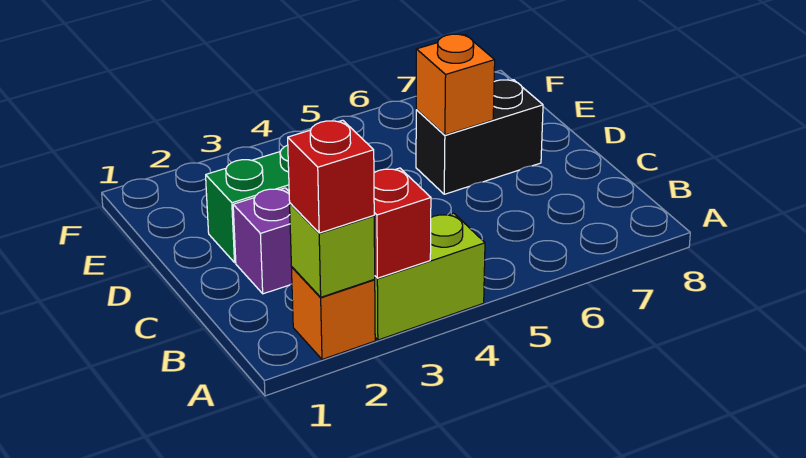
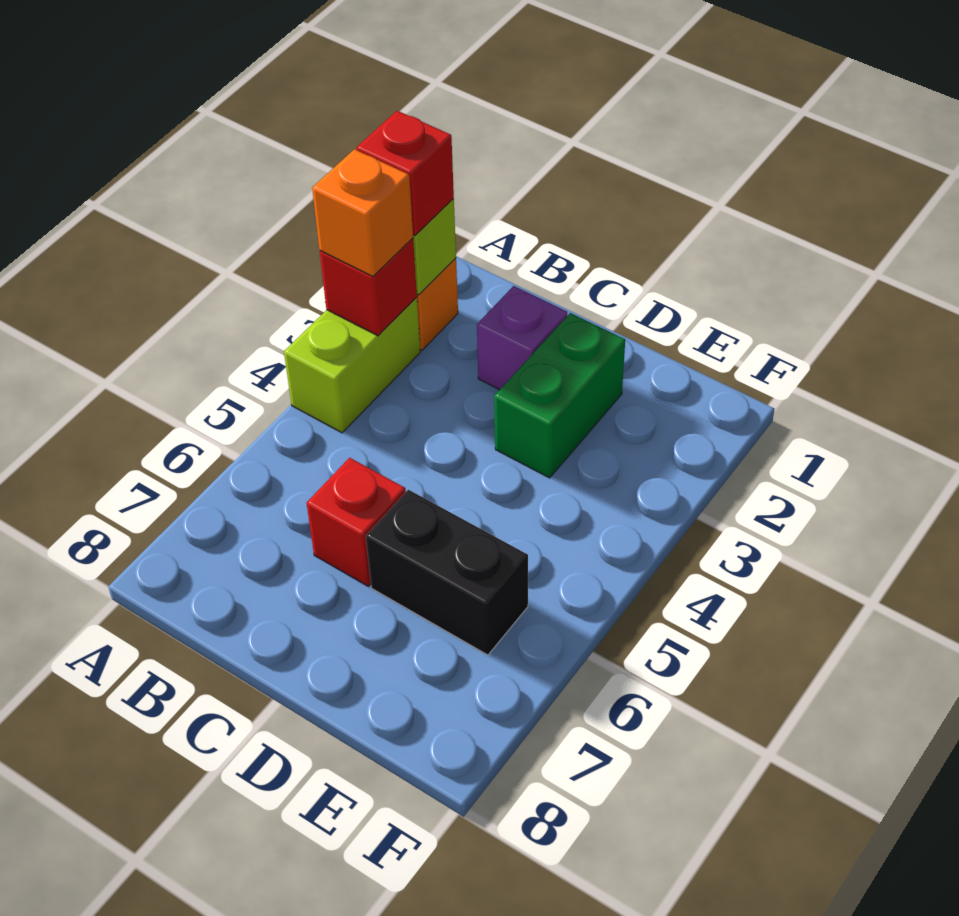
none -> red brick C6 level 1
black brick D6:D7 level 1 -> black brick D6:E6 level 1
orange brick D6 level 2 -> orange brick A3 level 3

